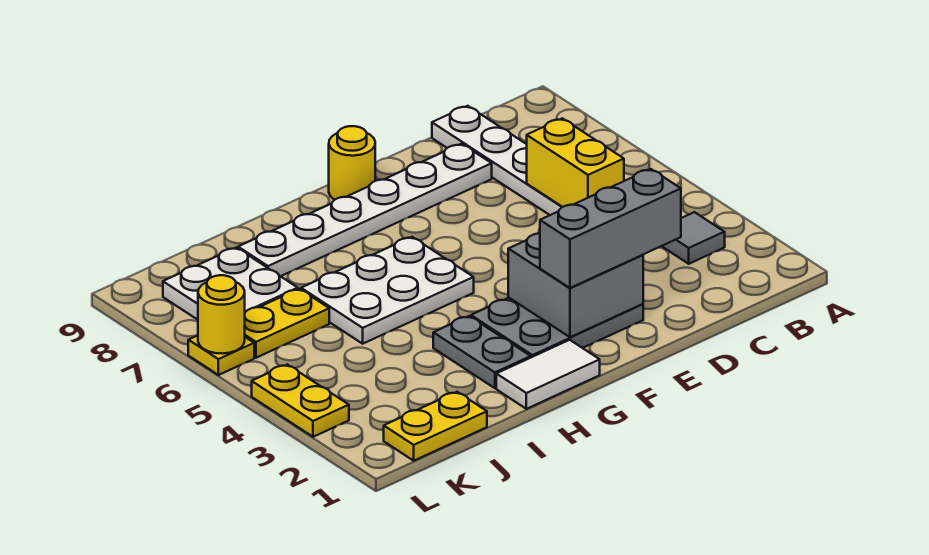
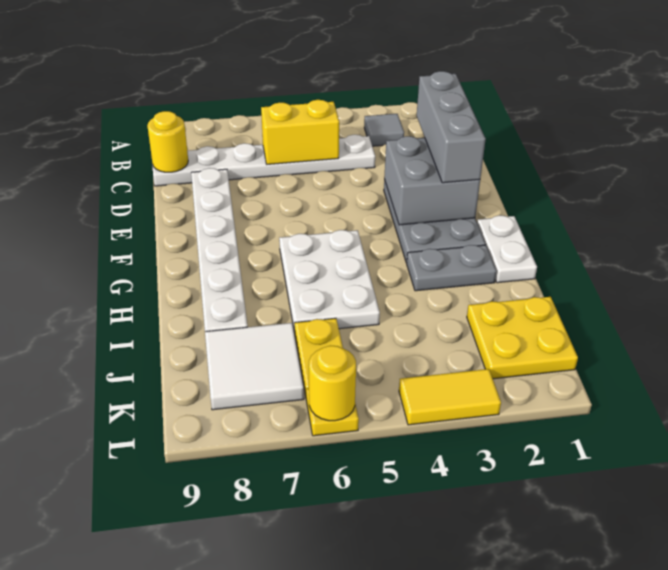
yellow round brick F9 level 1 -> yellow round brick C9 level 2
white tile G1:H1 level 1 -> white plate G1:H1 level 1
yellow plate J1:K1 level 1 -> yellow plate J1:K2 level 1
white plate J7:K8 level 1 -> white tile J7:K8 level 1
yellow plate L3:L4 level 1 -> yellow tile L3:L4 level 1

